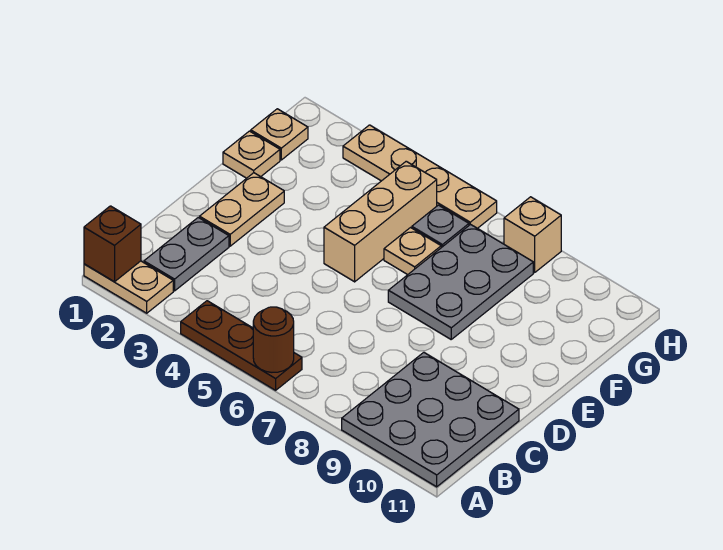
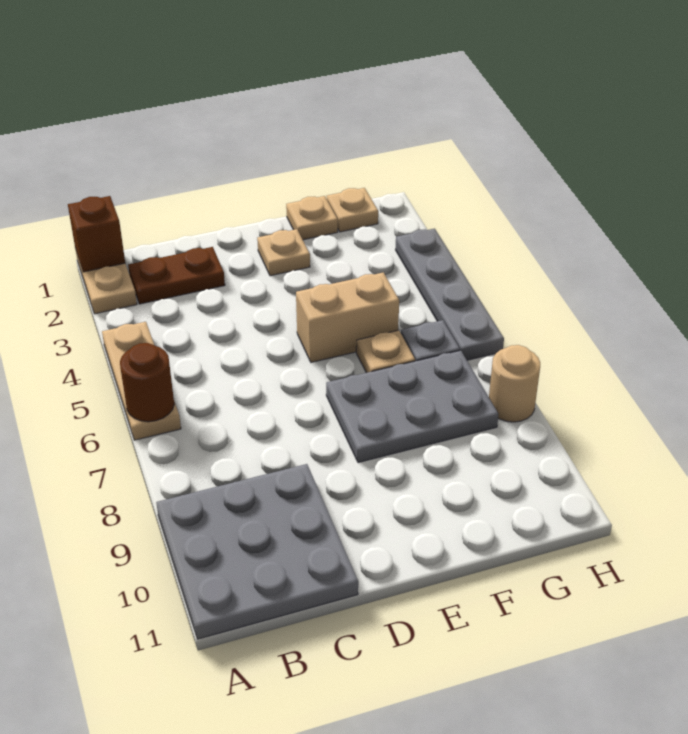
brown plate A4:A6 level 1 -> tan plate A4:A6 level 1
grey plate B2:C2 level 1 -> brown plate B2:C2 level 1
tan plate D2:E2 level 1 -> tan plate E2 level 1
tan brick E5:G5 level 1 -> tan brick E5:F5 level 1
tan plate H3:H6 level 1 -> grey plate H3:H6 level 1
tan brick H8 level 1 -> tan round brick H8 level 1

